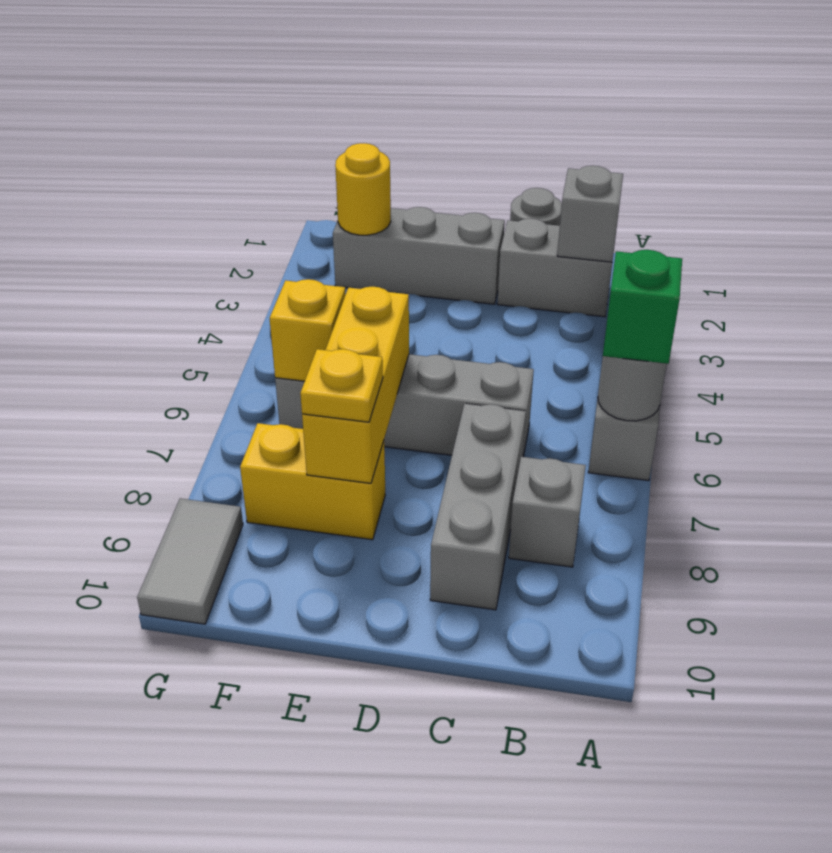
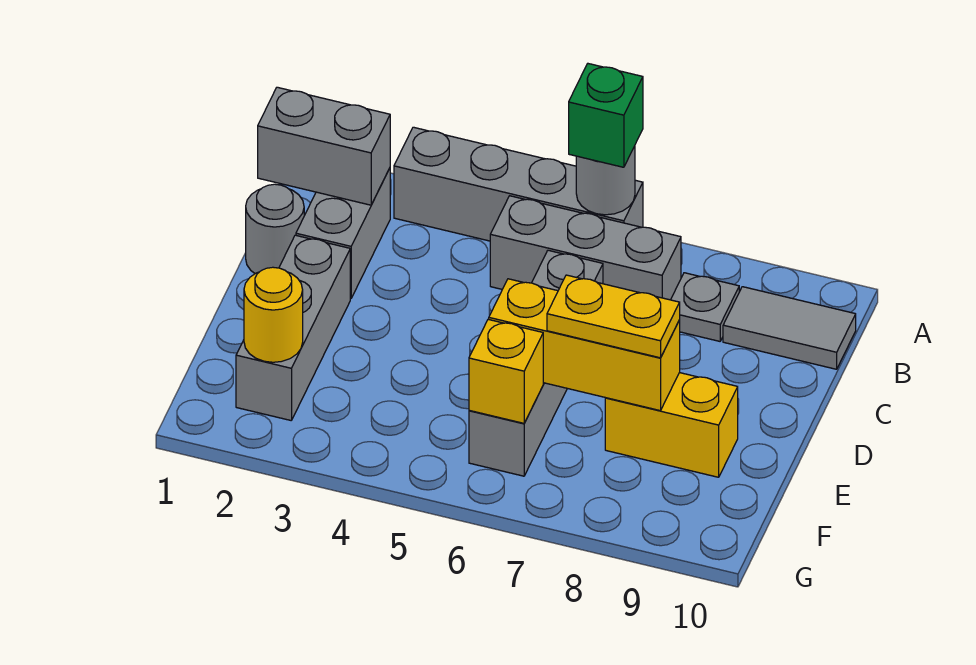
grey brick B2 level 2 -> grey brick B1:B2 level 2
grey brick B8 level 1 -> grey plate B8 level 1
grey brick C7:C9 level 1 -> grey brick B5:B7 level 1
yellow brick E8:F8 level 1 -> yellow brick E8:E9 level 1
yellow plate E8 level 3 -> yellow plate E7:E8 level 3
grey tile G9:G10 level 1 -> grey tile B9:B10 level 1

